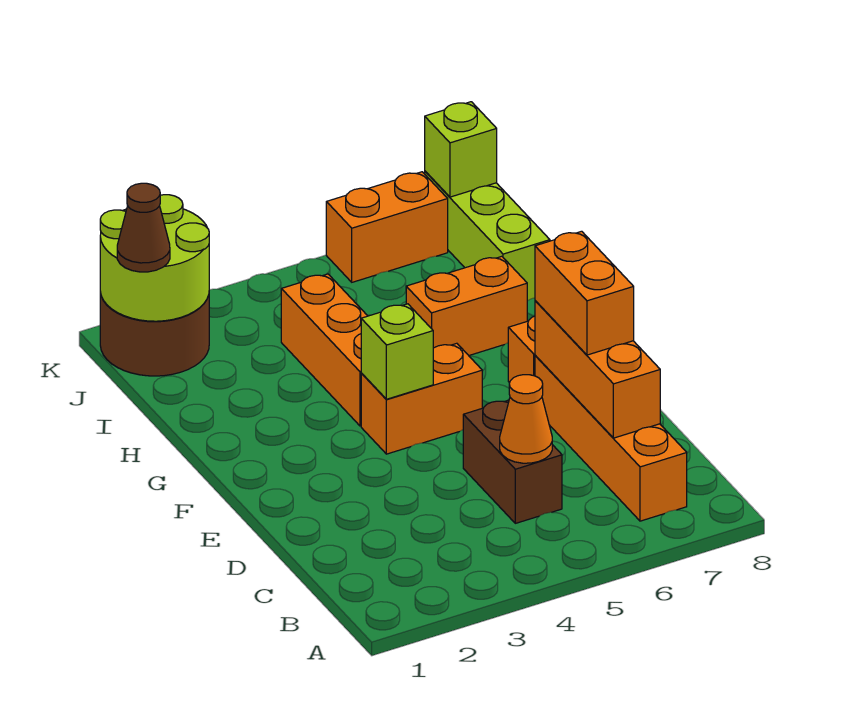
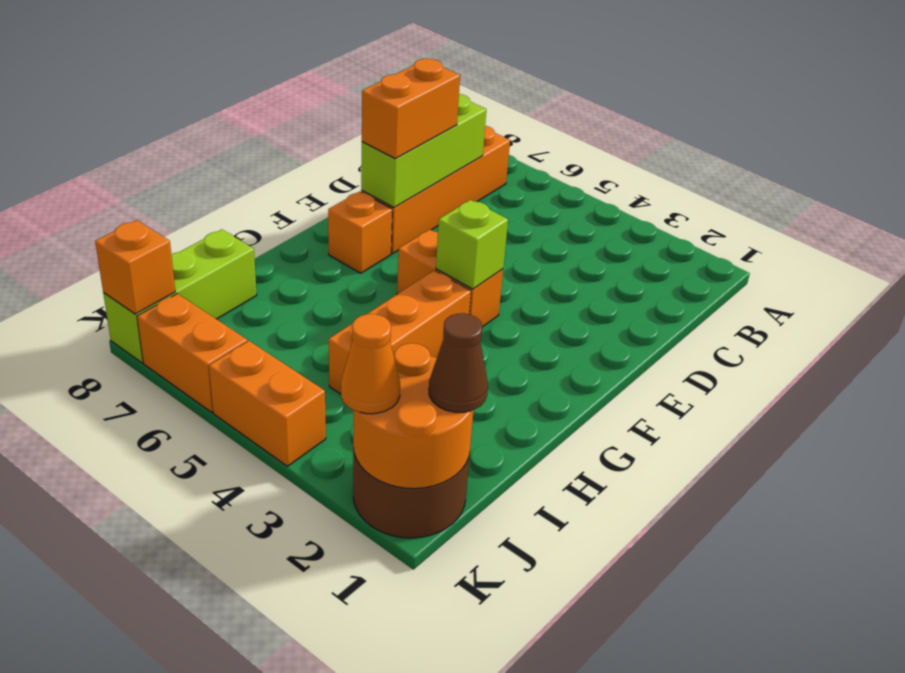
brown brick C5:D5 level 1 -> none
orange cone C5 level 2 -> orange cone K2 level 3
orange brick C7:E7 level 2 -> lime brick C7:E7 level 2
orange brick H6:H7 level 1 -> orange brick K4:K5 level 1
lime round brick J1:K2 level 2 -> orange round brick J1:K2 level 2
lime brick K8 level 2 -> orange brick K8 level 2

